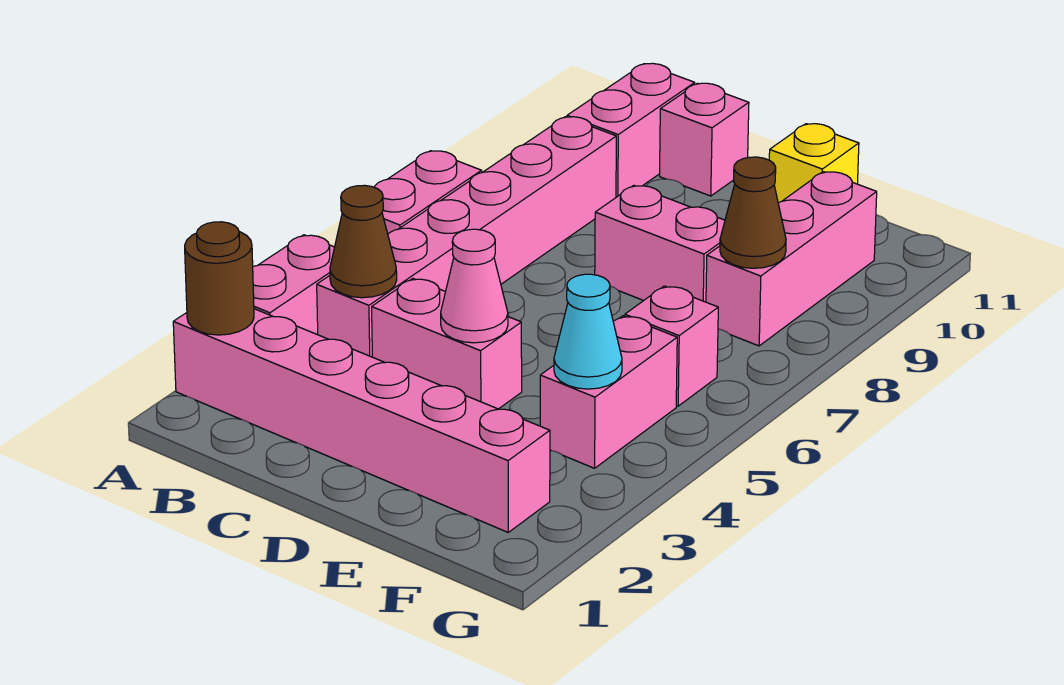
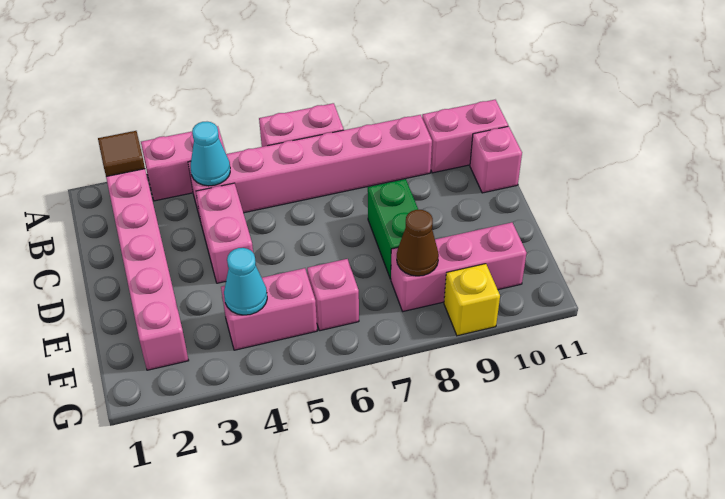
brown round brick A2 level 2 -> brown tile A2 level 2
brown cone B4 level 2 -> cyan cone B4 level 2
pink cone D4 level 2 -> none
pink brick D8:E8 level 1 -> green brick D8:E8 level 1
yellow brick E11 level 1 -> yellow brick G9 level 1

